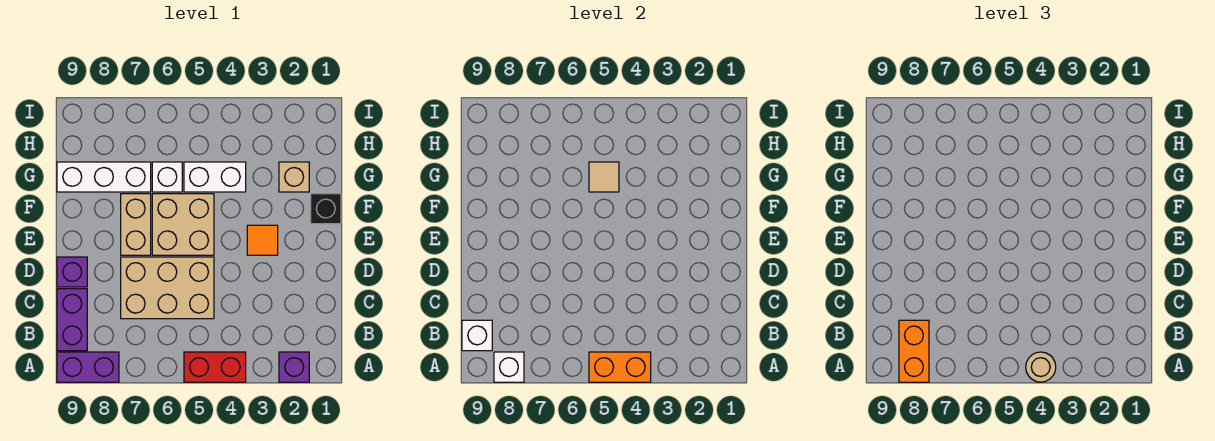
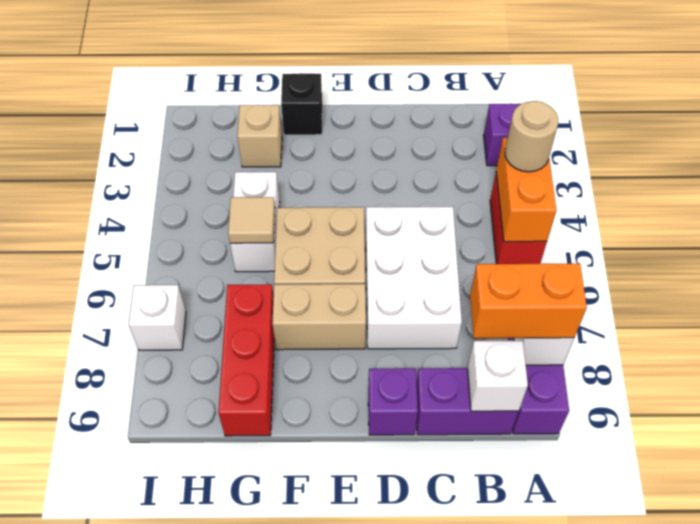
tan brick C5:D7 level 1 -> white brick C5:D7 level 1
orange tile E3 level 1 -> none
white brick G6 level 1 -> white brick I7 level 1
white brick G7:G9 level 1 -> red brick G7:G9 level 1

